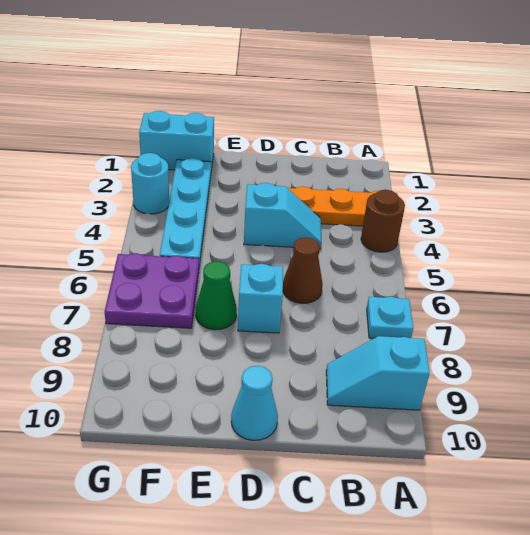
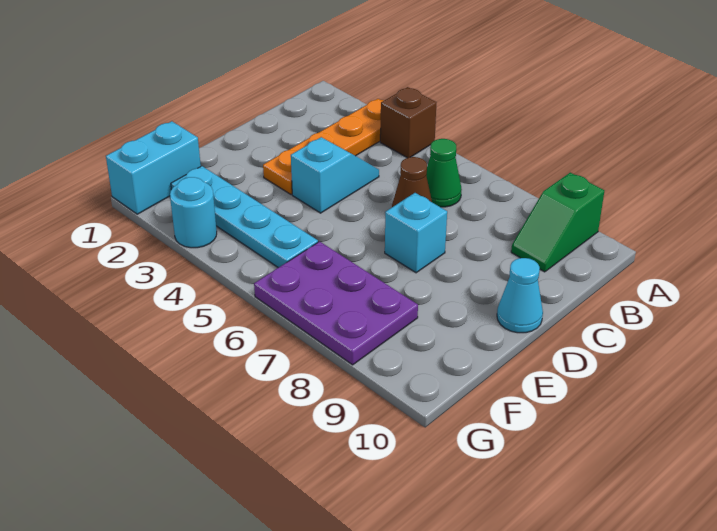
brown round brick A4 level 1 -> brown brick A4 level 1
cyan plate A7 level 1 -> none
cyan slope A9:B9 level 1 top A -> green slope A9:B9 level 1 top A
green cone E7 level 1 -> green cone B6 level 1
purple plate F6:G7 level 1 -> purple plate F6:G8 level 1

